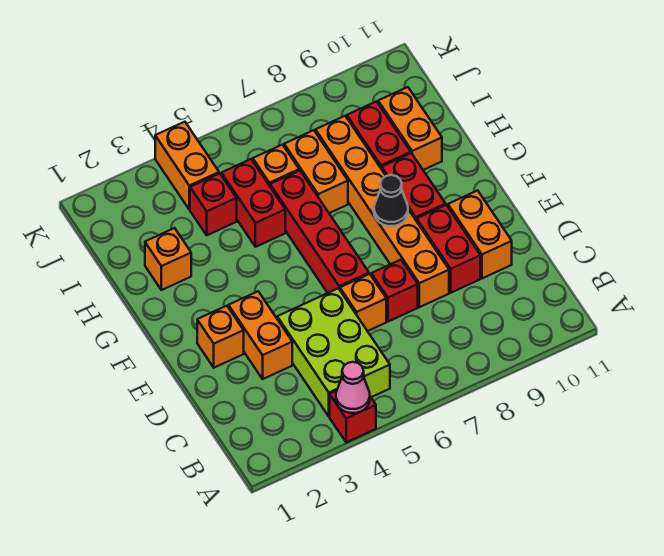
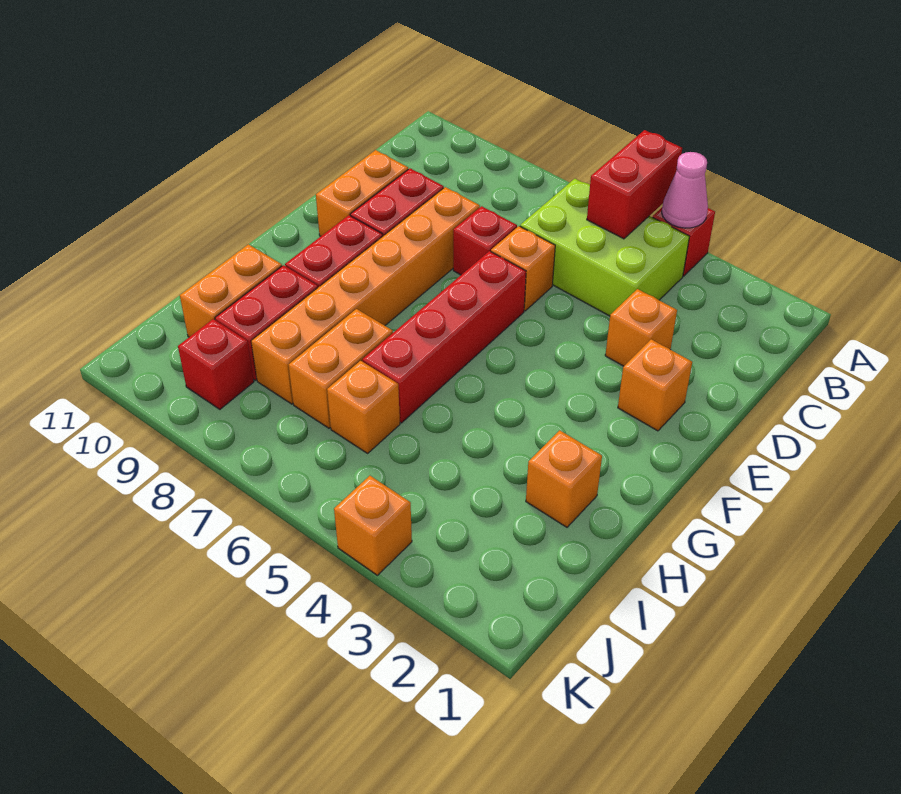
lime brick B4:D5 level 1 -> lime brick B4:C6 level 1
orange brick D3:E3 level 1 -> orange brick D3 level 1
black cone F8 level 2 -> none
red brick H5:I5 level 1 -> red brick A5:B5 level 2
red brick I4 level 1 -> red brick J9 level 1
orange brick J4:K4 level 1 -> orange brick K4 level 1

